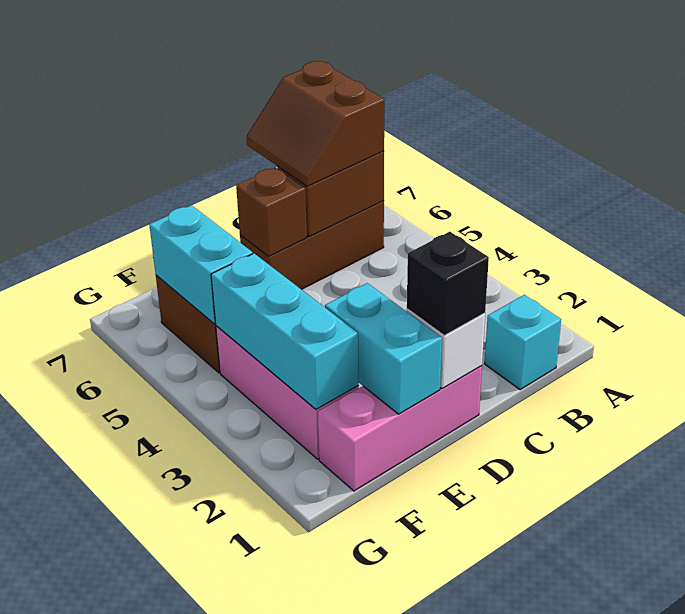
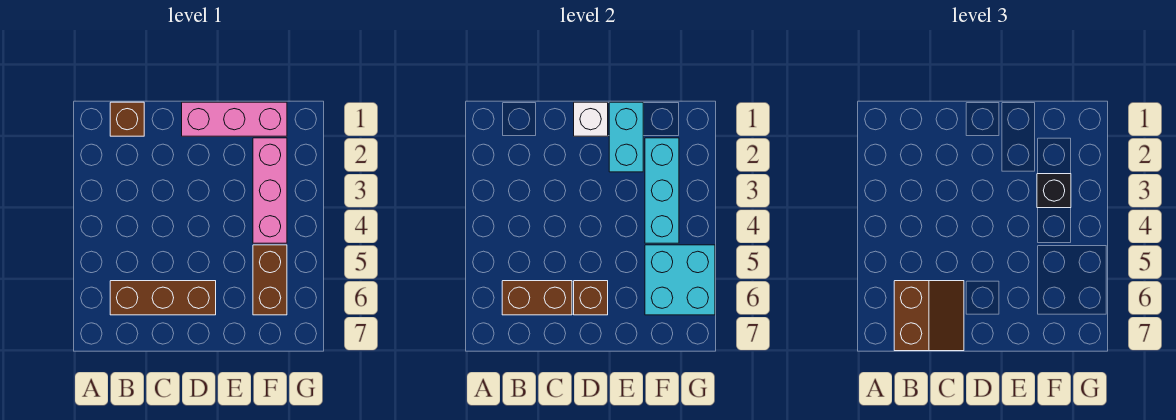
cyan brick B1 level 1 -> brown brick B1 level 1
black brick D1 level 3 -> black brick F3 level 3
cyan brick F5:F6 level 2 -> cyan brick F5:G6 level 2

